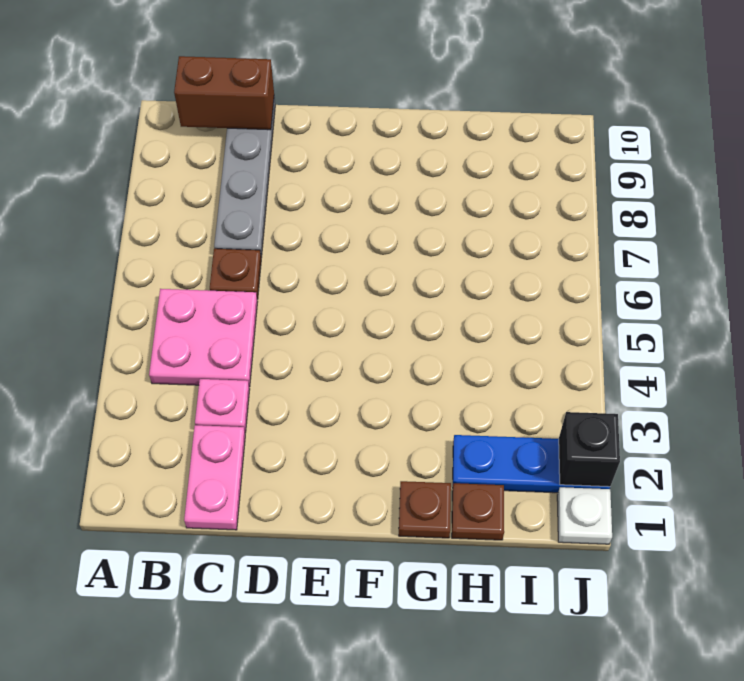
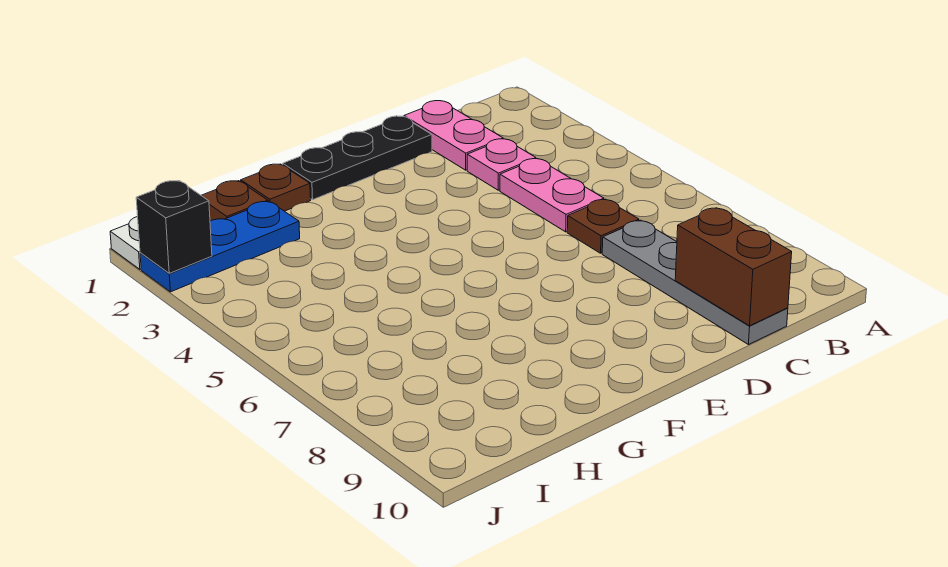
pink plate B4:C5 level 1 -> pink plate C4:C5 level 1
brown brick B10:C10 level 2 -> brown brick C9:C10 level 2
none -> black plate D1:F1 level 1

